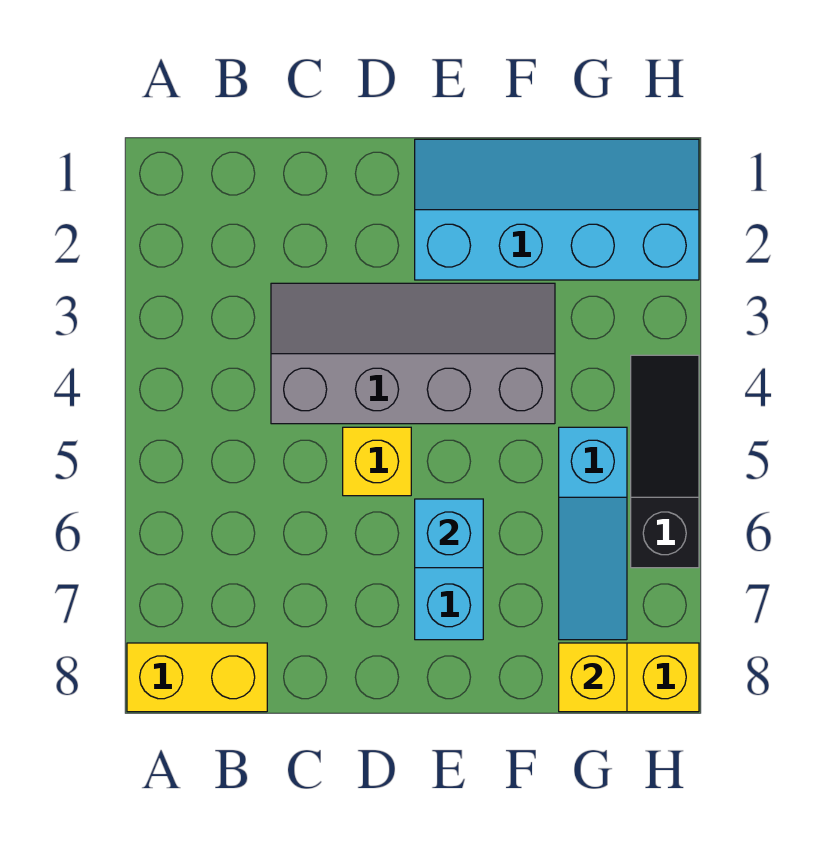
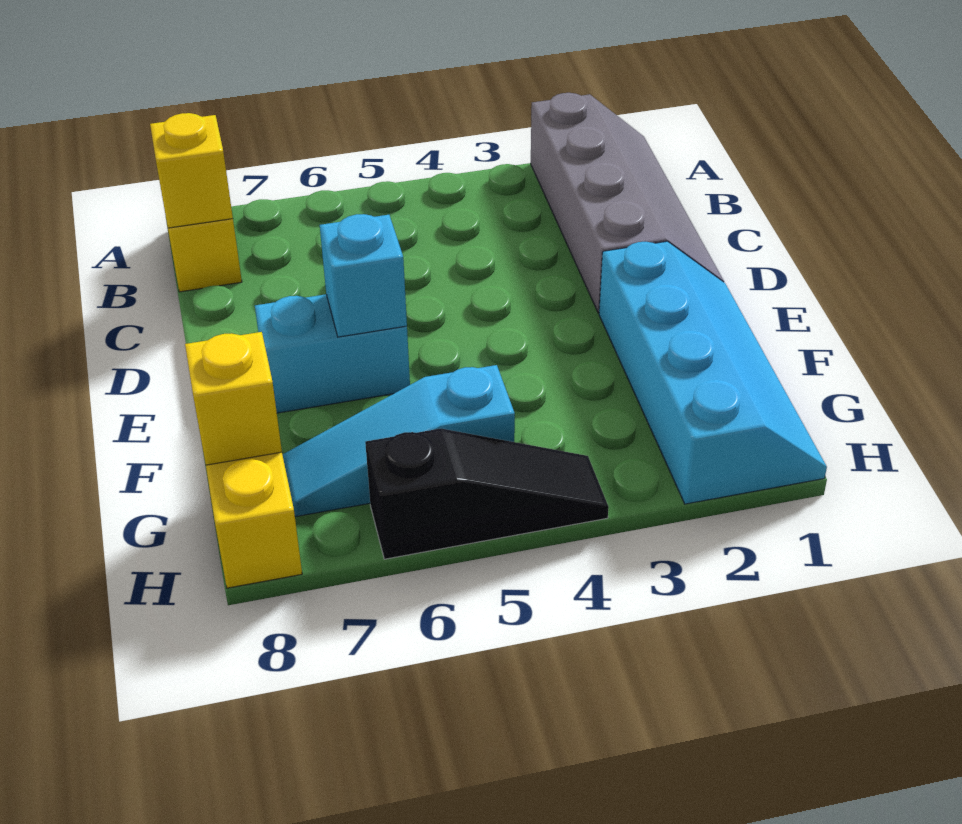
grey slope C3:F4 level 1 top 4 -> grey slope A1:D2 level 1 top 2
yellow brick D5 level 1 -> yellow brick B8 level 2

